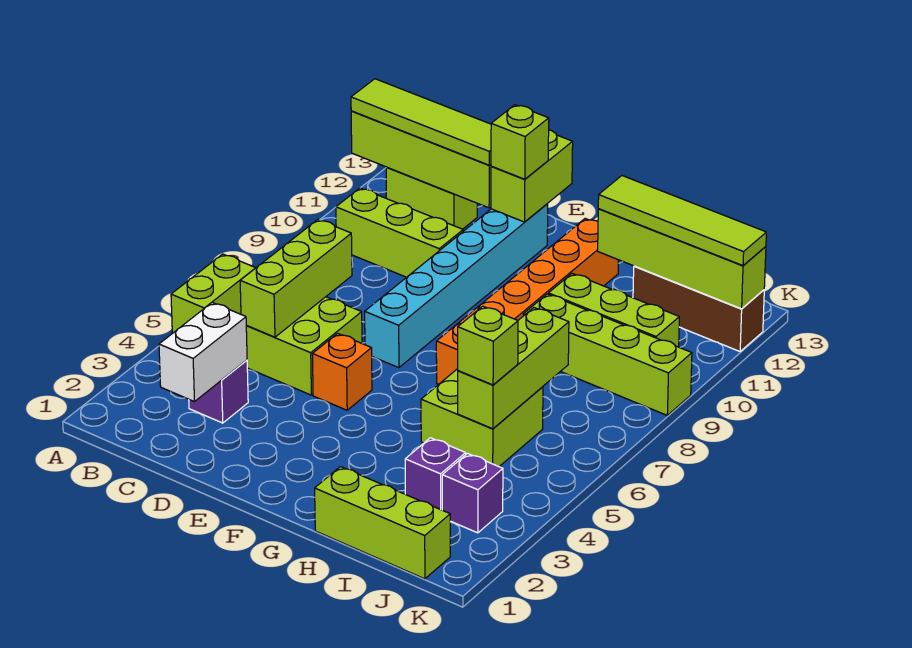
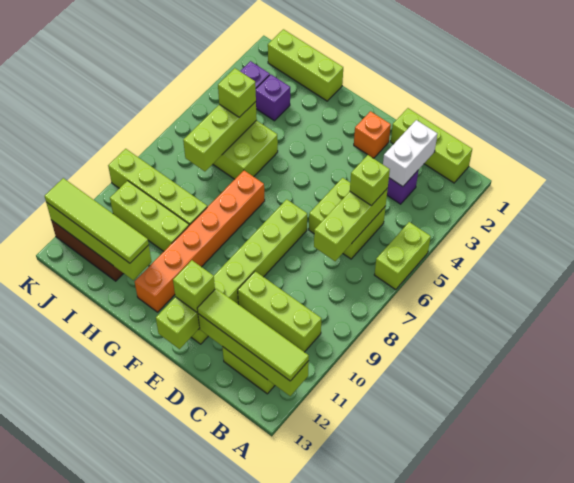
none -> lime brick B1:D1 level 1
none -> lime brick C5 level 3
orange brick E5 level 1 -> orange brick E2 level 1
cyan brick E7:E12 level 1 -> lime brick E7:E12 level 1

